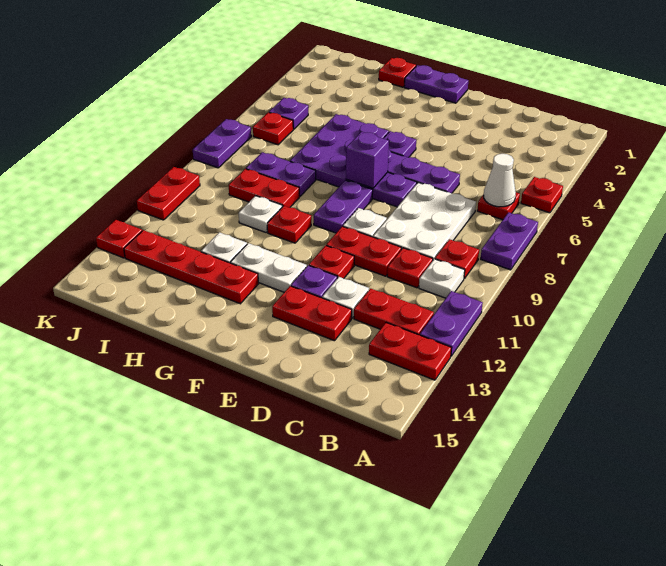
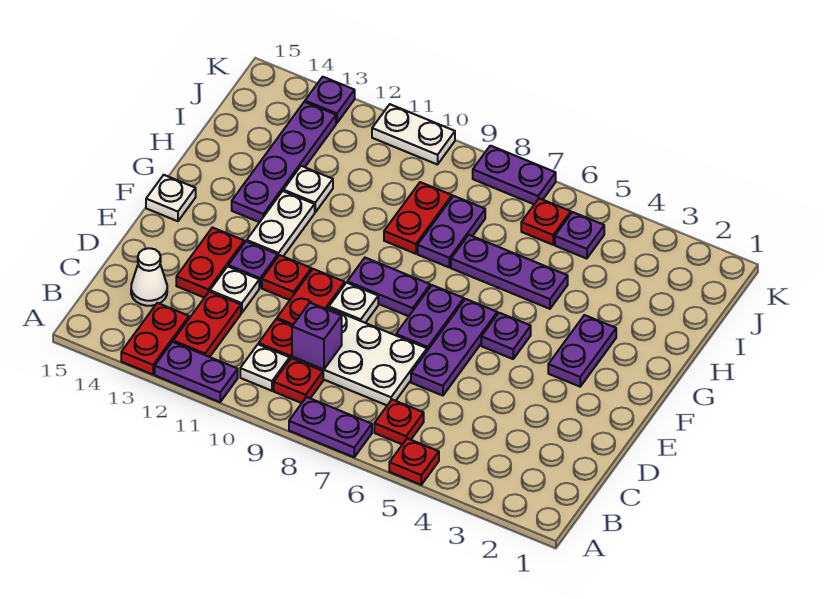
white cone B6 level 2 -> white cone C14 level 1
purple plate F1:G1 level 1 -> purple plate F3:G3 level 1
purple brick F7 level 2 -> purple brick C9 level 2
purple plate G5:H7 level 1 -> purple plate H5:H7 level 1
red plate G10 level 1 -> none
red plate G13:J13 level 1 -> purple plate G13:J13 level 1
red plate H1 level 1 -> none
white plate H10 level 1 -> white plate F15 level 1
red plate K10:K11 level 1 -> white plate K10:K11 level 1
red plate K13 level 1 -> purple plate K13 level 1

